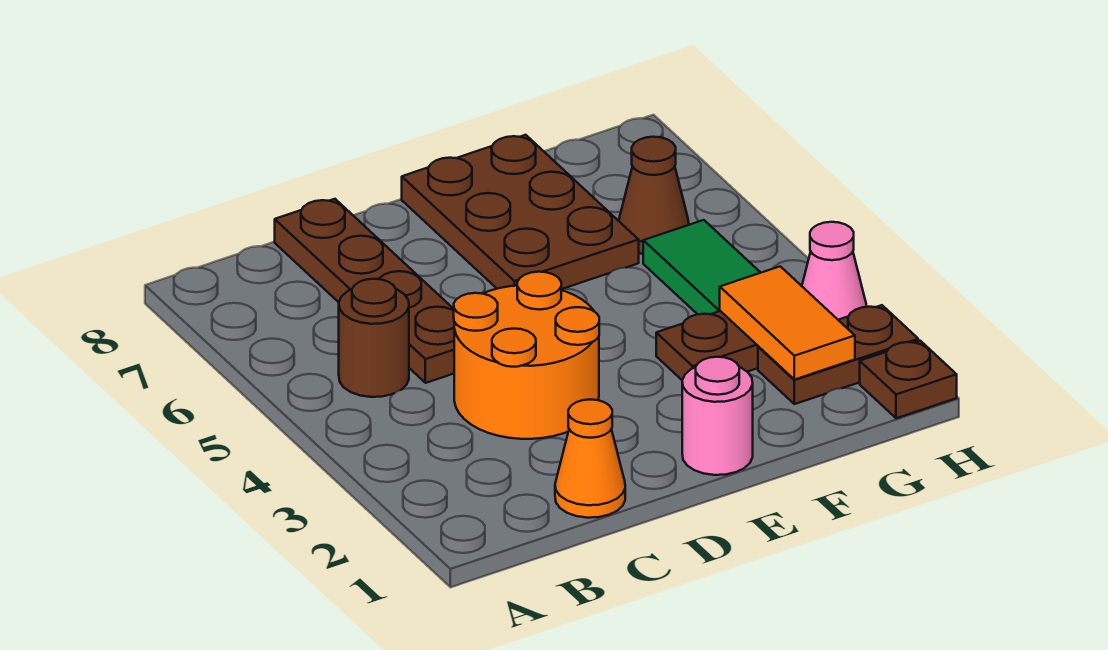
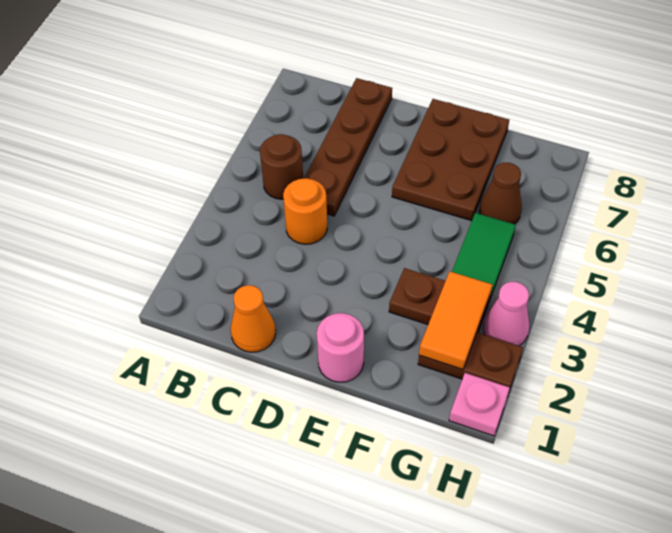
orange round brick C3:D4 level 1 -> orange round brick C4 level 1
brown plate H1 level 1 -> pink plate H1 level 1

